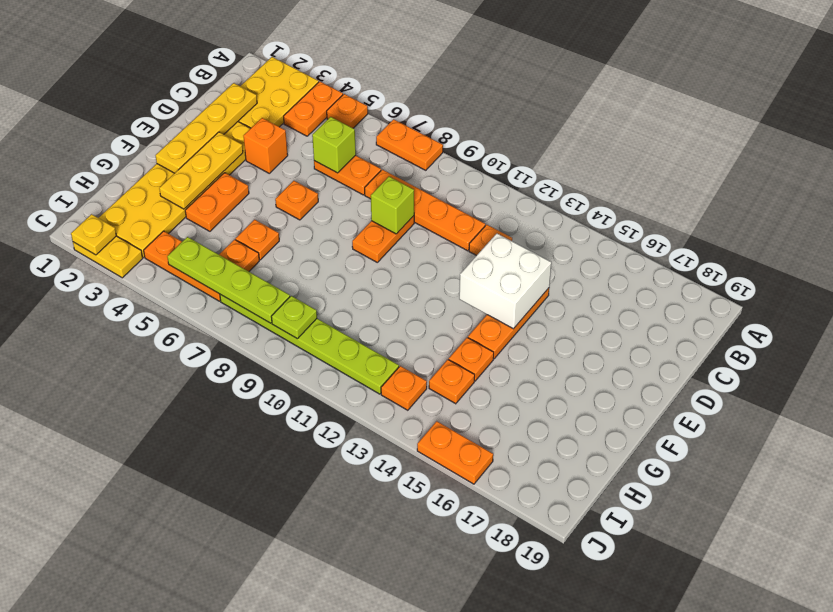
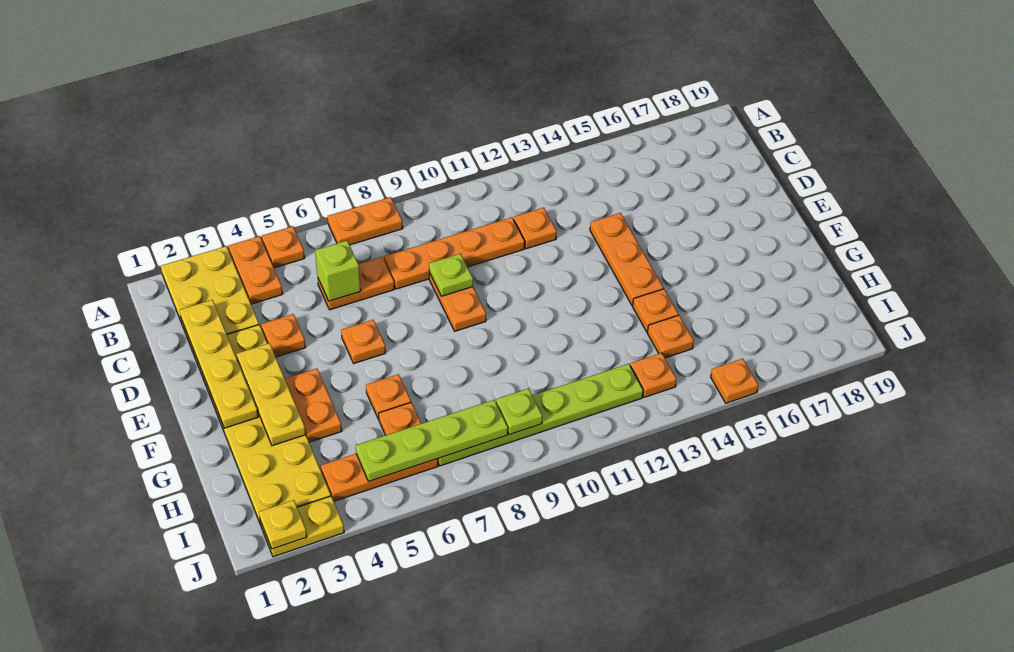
orange brick D4 level 1 -> orange plate D4 level 1
lime brick D9 level 2 -> lime plate D9 level 2
white brick D13:E14 level 2 -> none
orange plate J15:J16 level 1 -> orange plate J15 level 1

